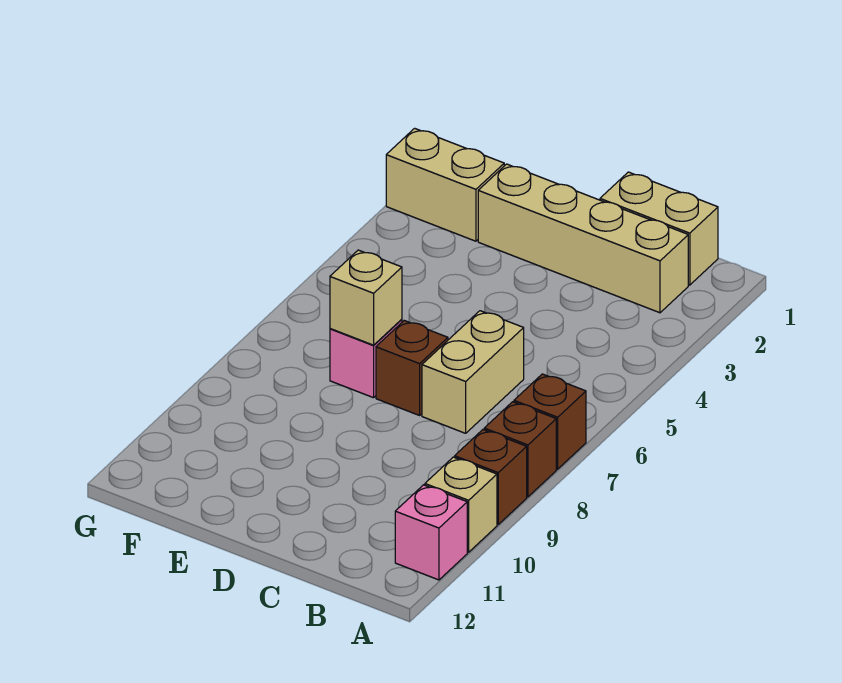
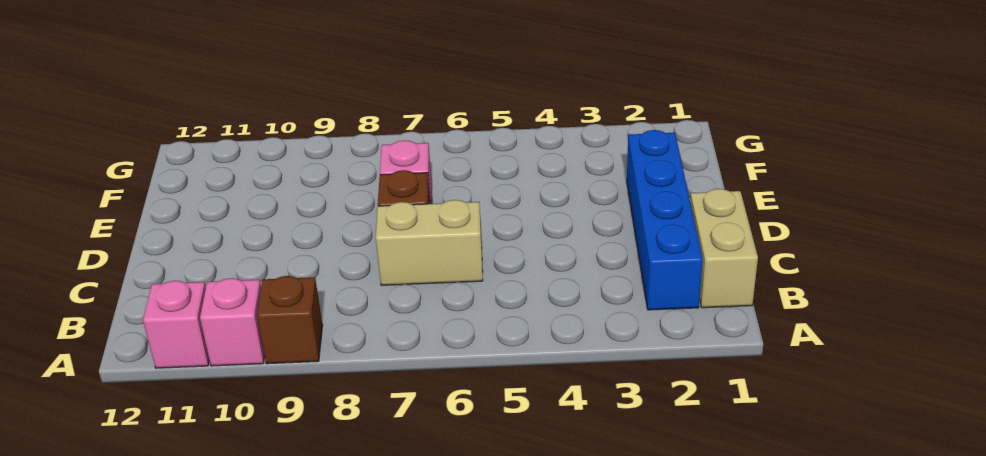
brown brick A7 level 1 -> none
brown brick A8 level 1 -> none
tan brick A10 level 1 -> pink brick A10 level 1
tan brick B2:E2 level 1 -> blue brick B2:E2 level 1
tan brick E7 level 2 -> none
tan brick F2:G2 level 1 -> none

